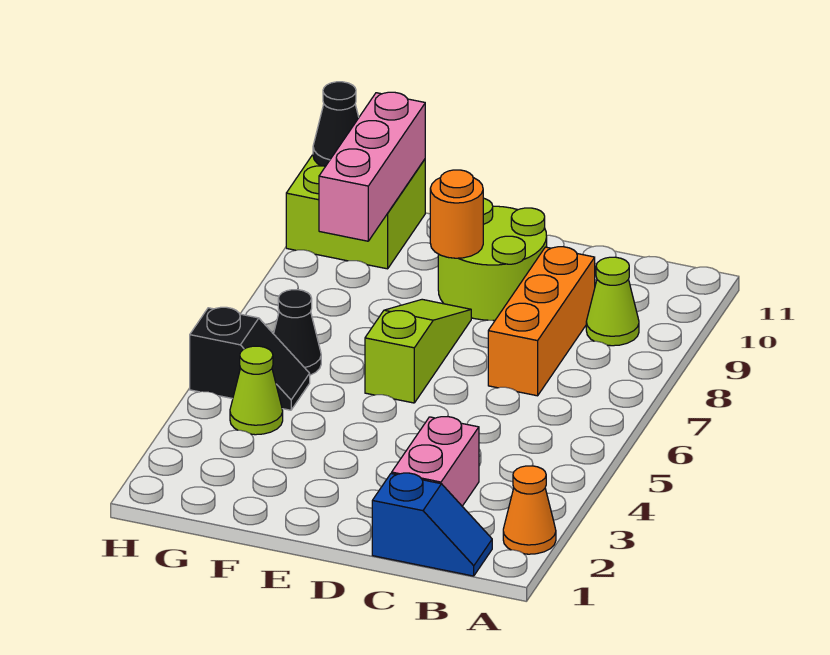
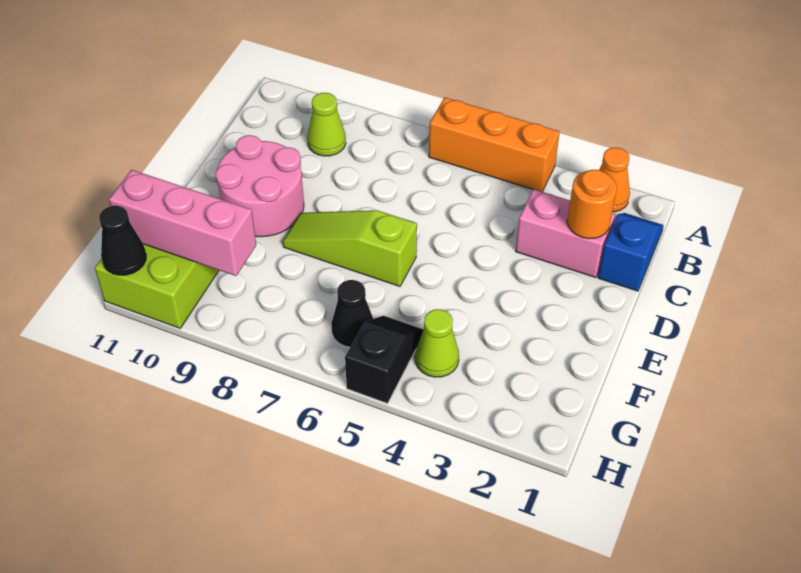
orange brick C7:C9 level 1 -> orange brick A4:A6 level 1
lime round brick D9:E10 level 1 -> pink round brick D9:E10 level 1
orange round brick E9 level 2 -> orange round brick C2 level 2

